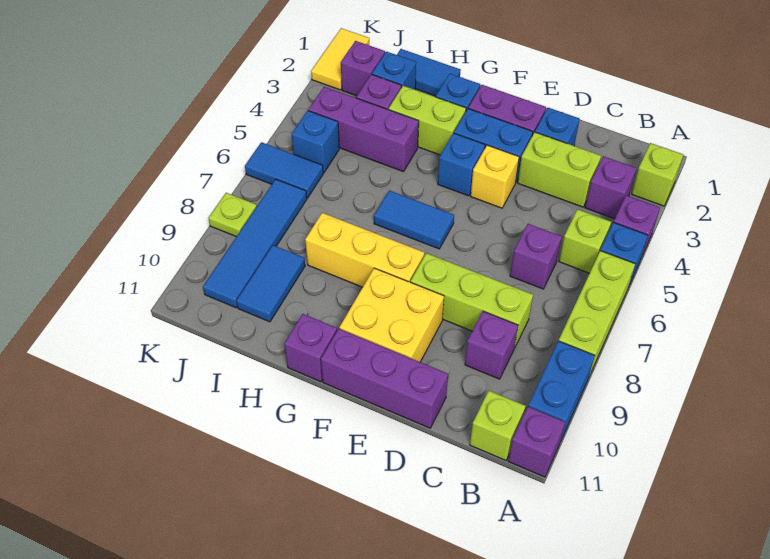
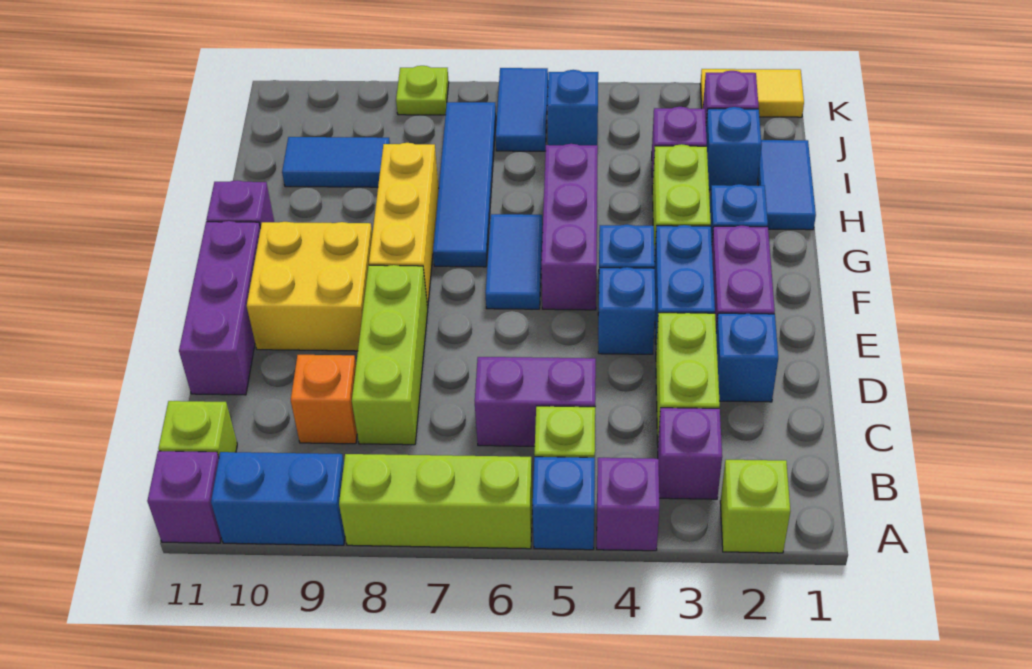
purple brick C6 level 1 -> purple brick C5:C6 level 1
purple brick C9 level 1 -> orange brick C9 level 1
yellow brick E4 level 1 -> blue brick E4 level 1
purple brick H4:J4 level 1 -> purple brick F5:H5 level 1
blue tile J7:J10 level 1 -> blue tile G7:J7 level 1

